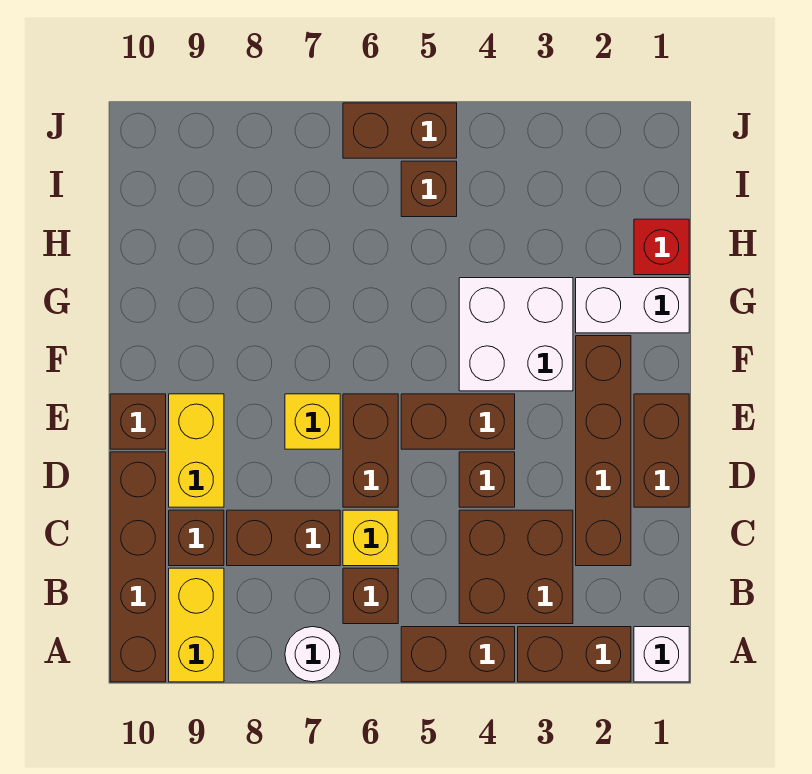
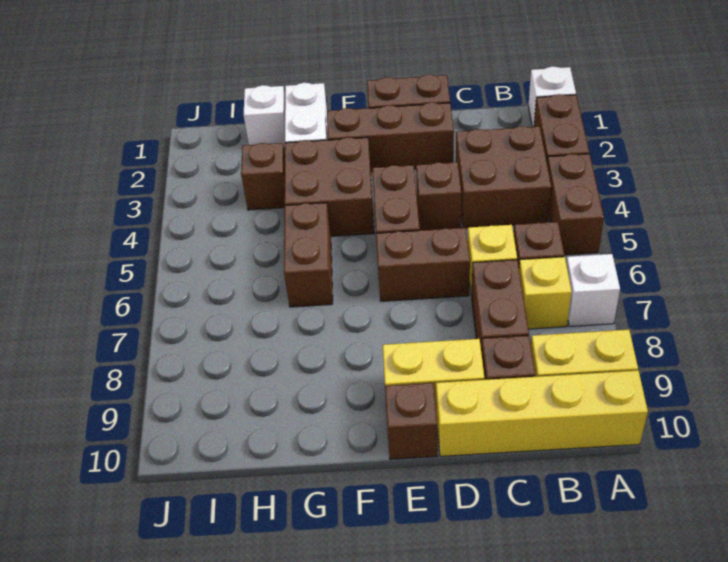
white round brick A7 level 1 -> white brick A7 level 1
brown brick A10:D10 level 1 -> yellow brick A10:D10 level 1
brown brick C2:F2 level 1 -> brown brick D2:F2 level 1
yellow brick E7 level 1 -> yellow brick B7 level 1
white brick F3:G4 level 1 -> brown brick F3:G4 level 1
red brick H1 level 1 -> white brick H1 level 1
brown brick I5 level 1 -> brown brick H3 level 1
brown brick J5:J6 level 1 -> brown brick G5:G6 level 1

